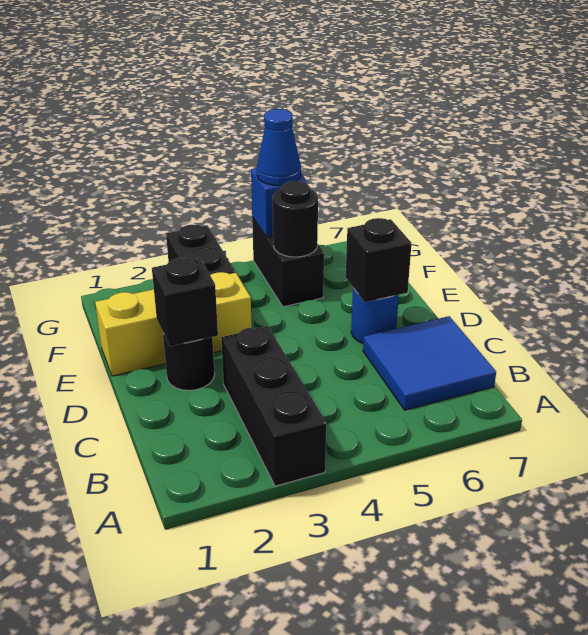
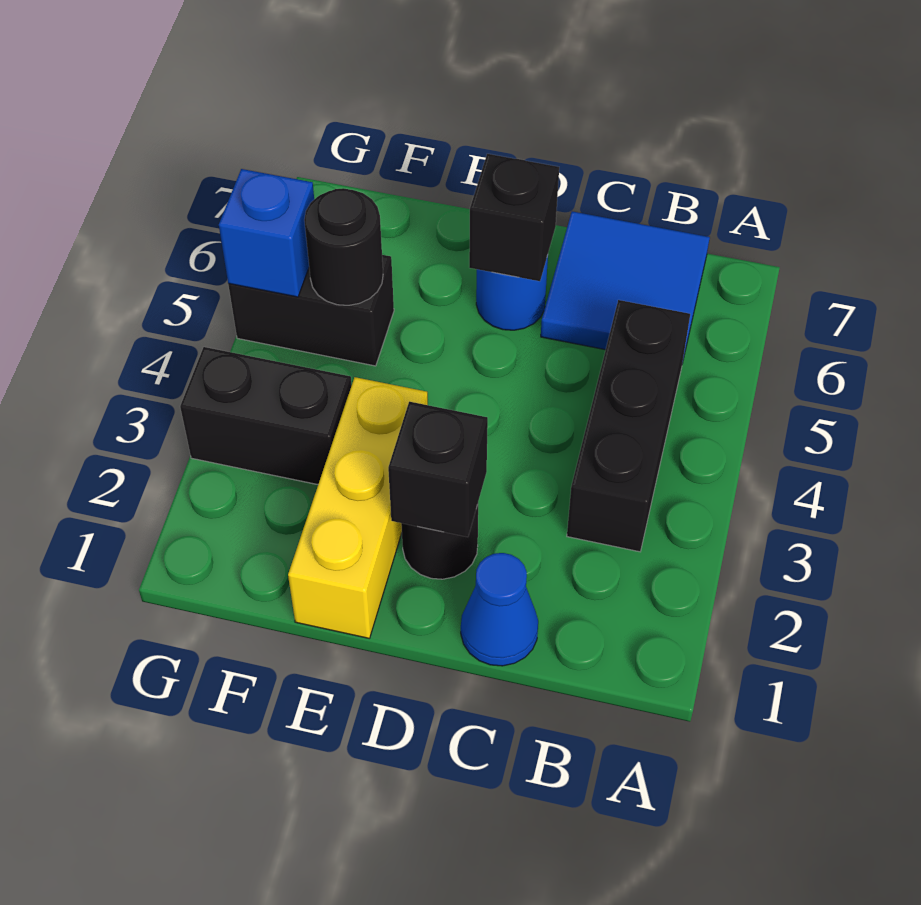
black brick A3:C3 level 1 -> black brick B3:B5 level 1
blue cone G5 level 3 -> blue cone C1 level 1

